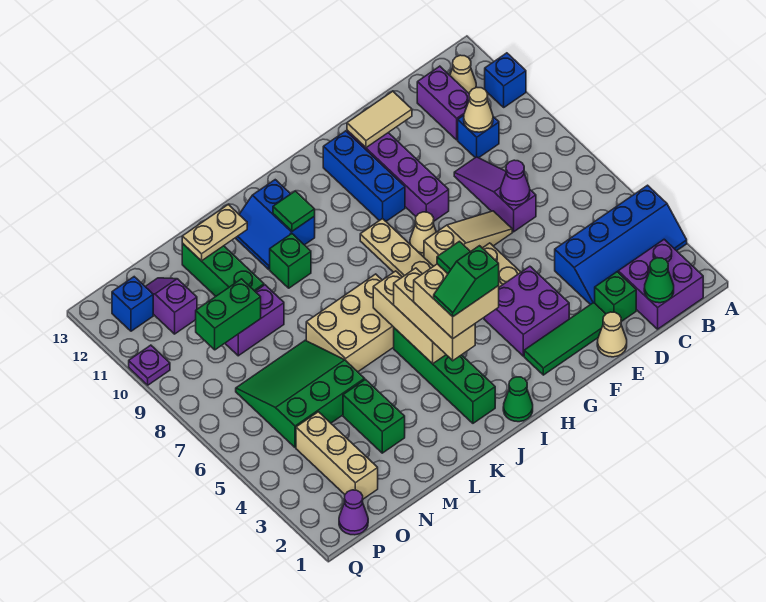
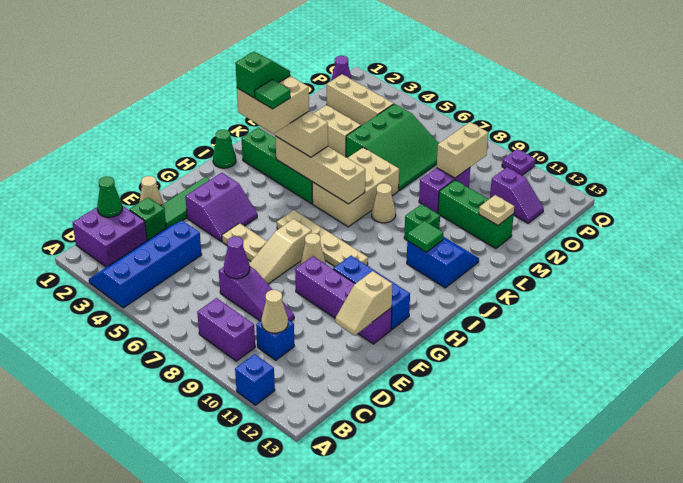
tan cone B12 level 1 -> tan cone K8 level 1
purple brick C11:C12 level 1 -> purple brick B8:B9 level 1
tan tile E12:F12 level 2 -> tan slope E12:F12 level 2 top F
purple brick F3:G4 level 1 -> purple slope F3:G4 level 1 top 3
tan brick J4:J6 level 2 -> tan brick J4:J7 level 2
tan plate L12:M12 level 2 -> tan plate M12 level 2
green brick M3:M4 level 1 -> tan brick M3:M4 level 1
green brick N9:O9 level 2 -> tan brick N9:O9 level 2
blue brick P12 level 1 -> none

